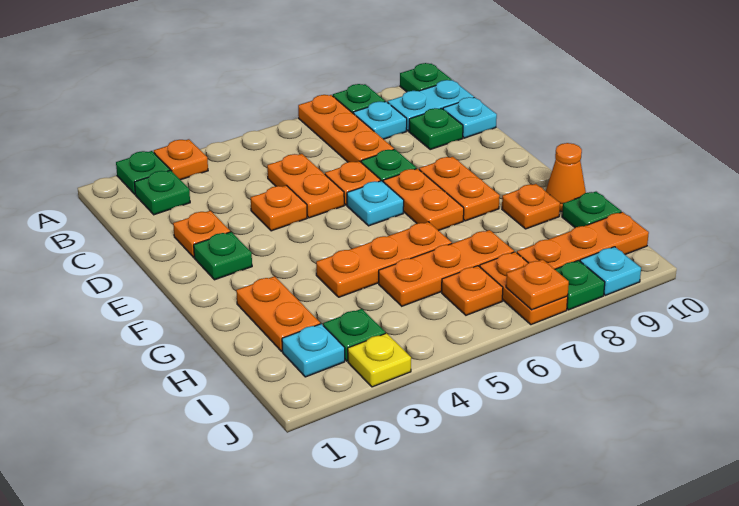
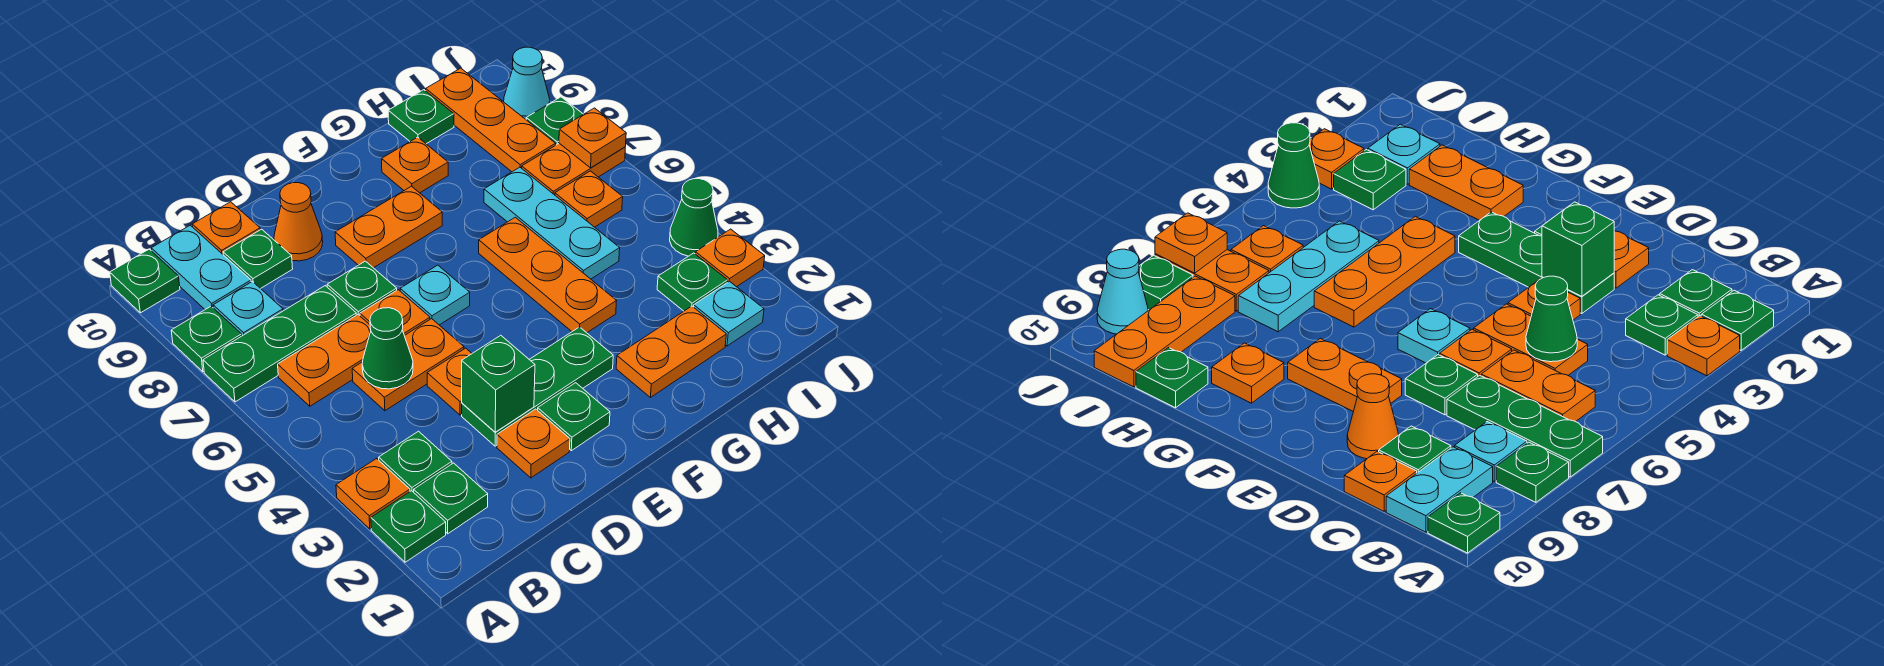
orange plate A7:C7 level 1 -> green plate A7:C7 level 1
none -> green plate B3 level 1
none -> green cone C5 level 2
cyan plate C10 level 1 -> orange plate C10 level 1
none -> green plate D3:F3 level 1
none -> green brick D3 level 2
orange plate E7:F7 level 1 -> orange plate B6:C6 level 1
orange cone G10 level 1 -> orange cone D9 level 1
orange plate H5:H7 level 1 -> cyan plate H5:H7 level 1
yellow plate J3 level 1 -> orange plate J3 level 1
none -> green cone J4 level 1
cyan plate J9 level 1 -> cyan cone J9 level 1

